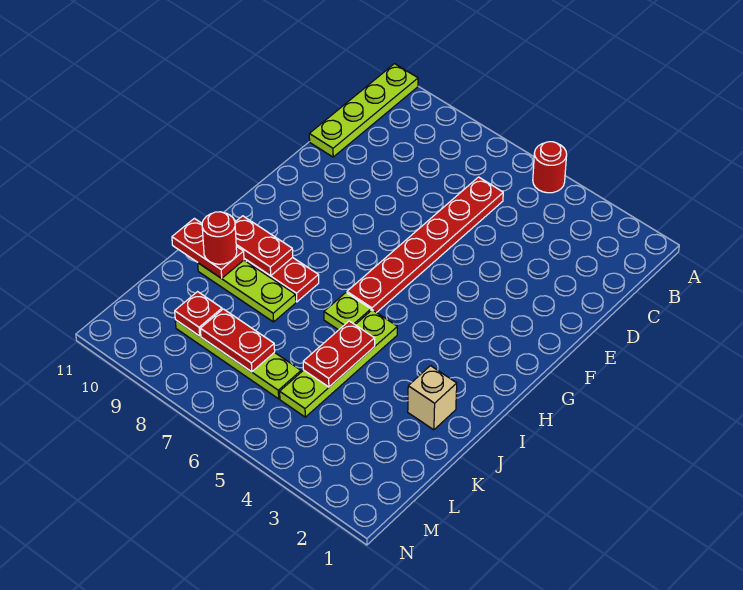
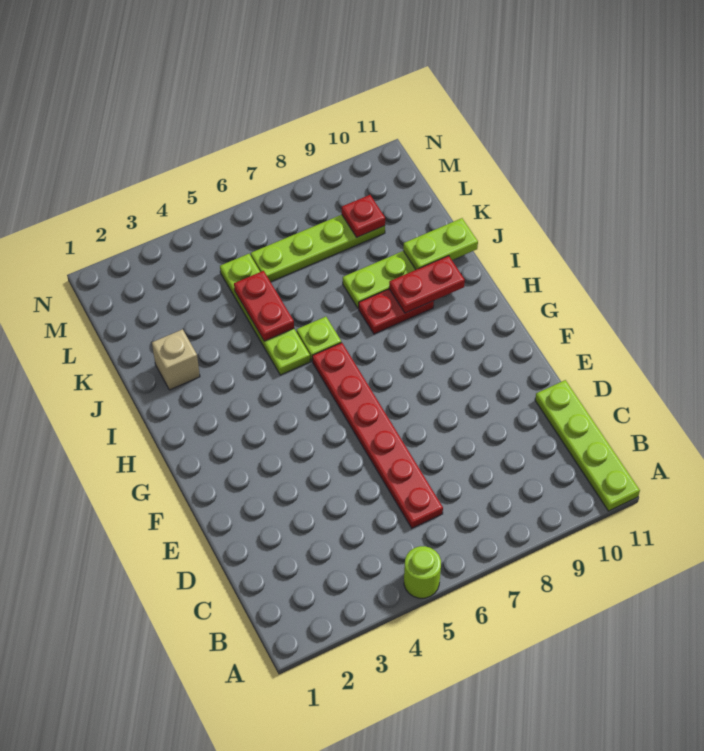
red round brick A5 level 1 -> lime round brick A5 level 1
red plate J10:J11 level 2 -> lime plate J10:J11 level 2
red round brick J10 level 3 -> none
red plate L7:L8 level 2 -> none

